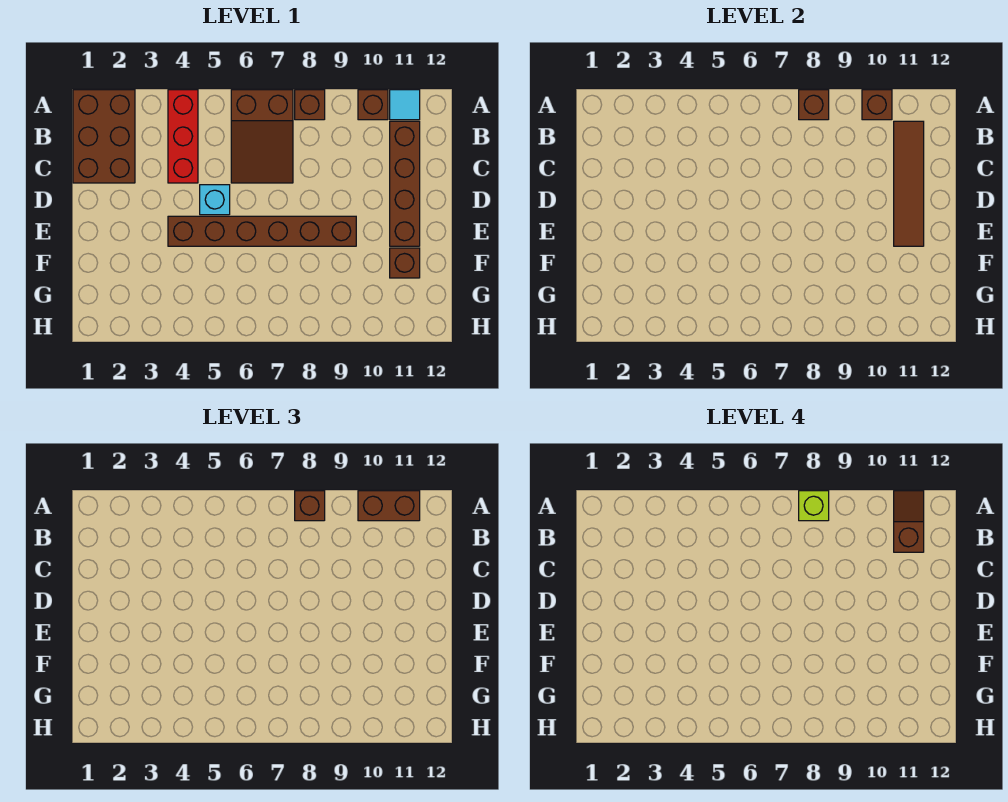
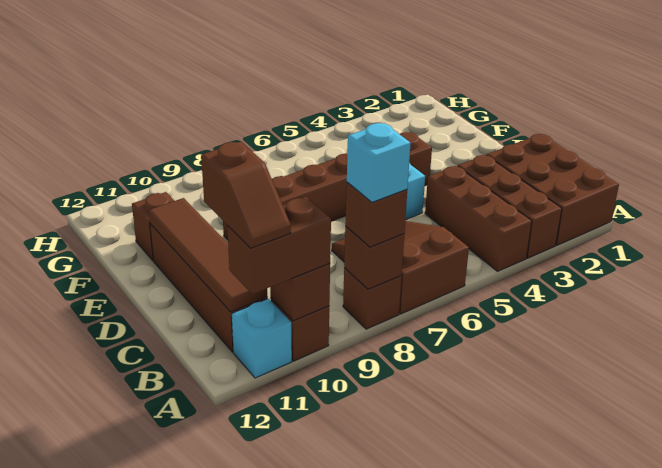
none -> brown brick A3:C3 level 1
red brick A4:C4 level 1 -> brown brick A4:C4 level 1
lime brick A8 level 4 -> cyan brick A8 level 4
cyan tile A11 level 1 -> cyan brick A11 level 1

